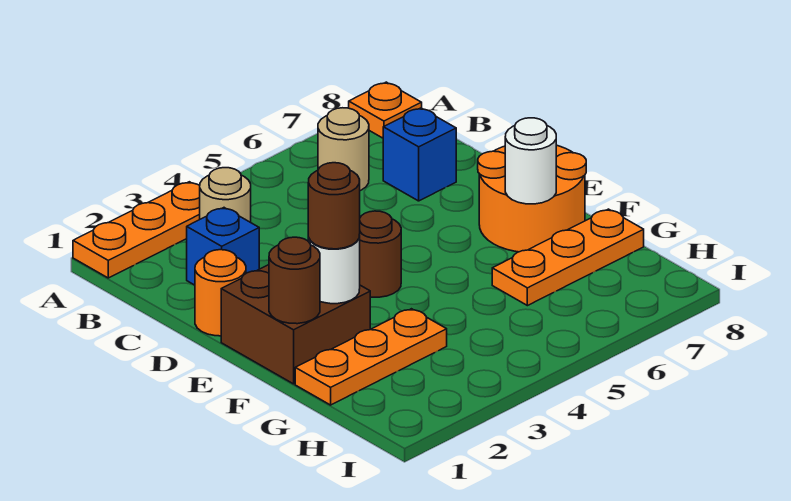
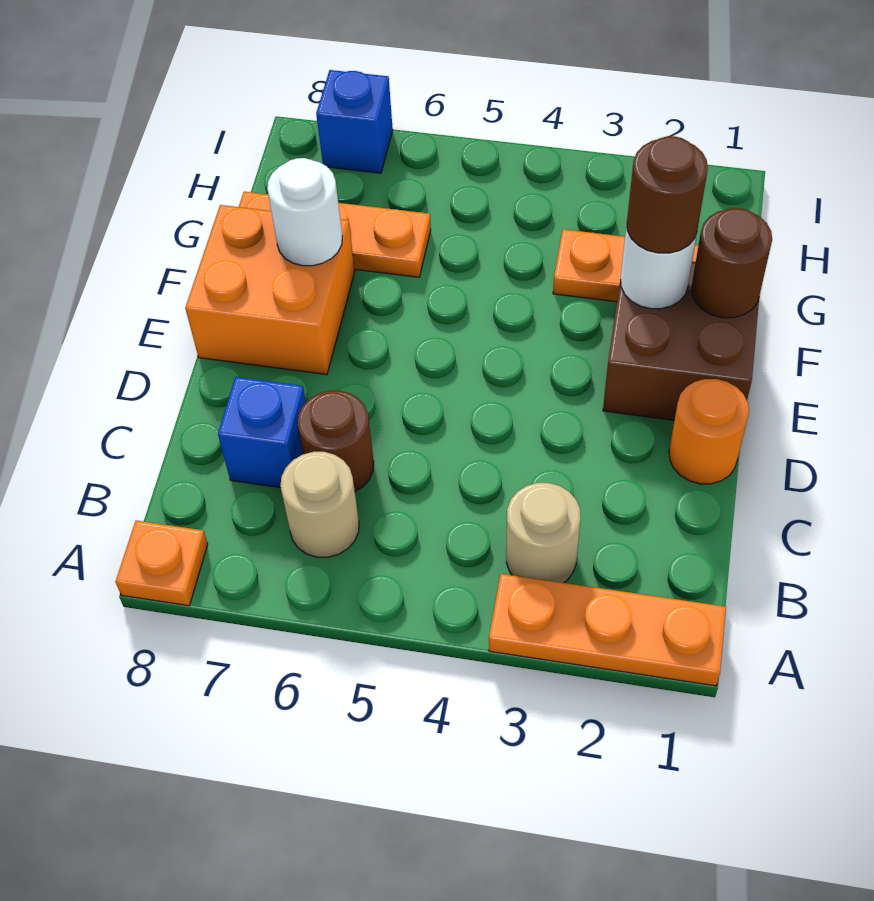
blue brick C2 level 1 -> blue brick I7 level 1
brown round brick E4 level 1 -> brown round brick C6 level 1
orange round brick E7:F8 level 1 -> orange brick E7:F8 level 1

